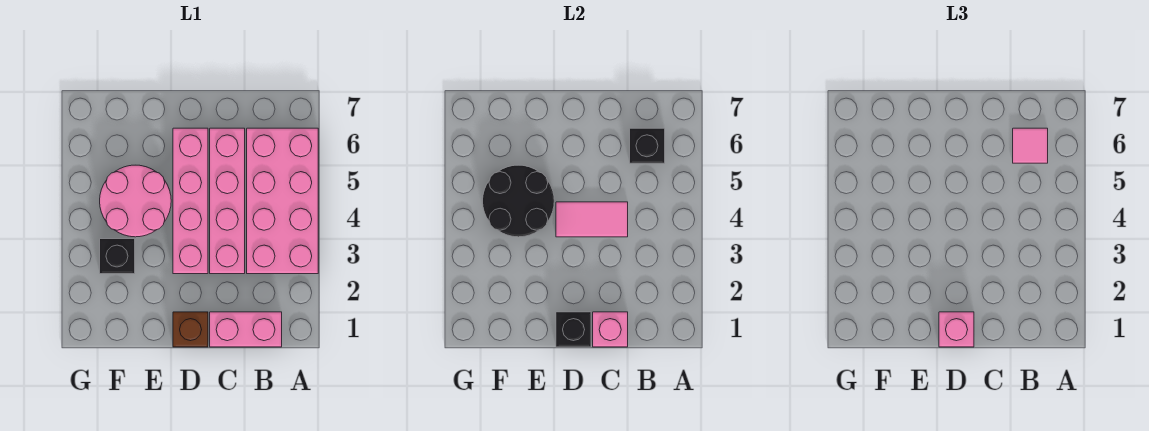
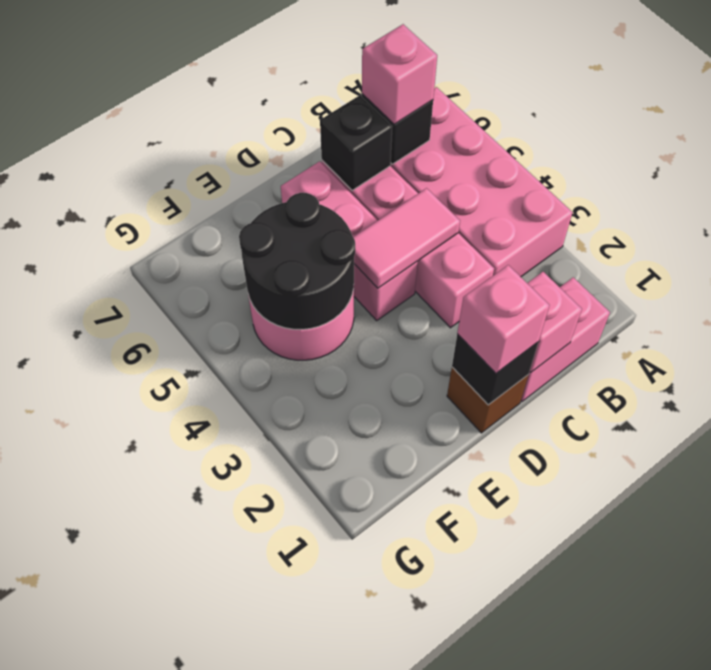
pink tile B6 level 3 -> pink brick B6 level 3
pink brick D3:D6 level 1 -> pink brick D4:D6 level 1
black brick F3 level 1 -> black brick C6 level 2

